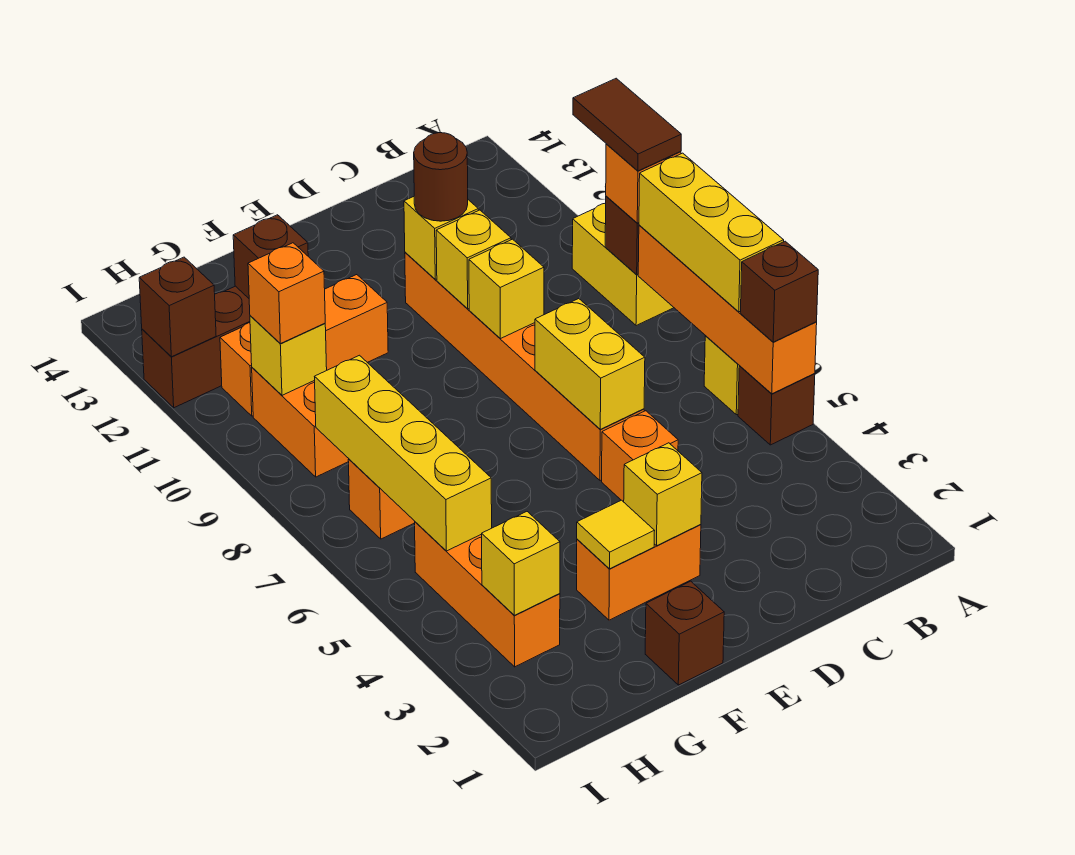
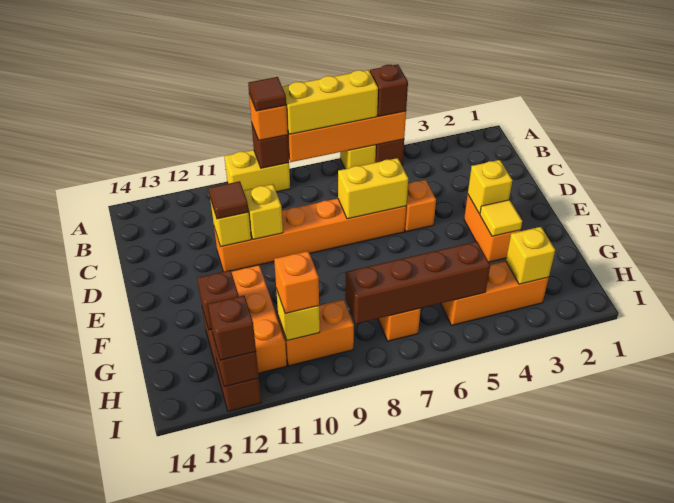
brown tile A9:A10 level 4 -> brown tile A9 level 4
yellow brick D9 level 2 -> none
brown round brick D11 level 3 -> brown tile D11 level 3
brown brick F1 level 1 -> brown brick I12 level 3
yellow brick H5:H8 level 2 -> brown brick H5:H8 level 2

